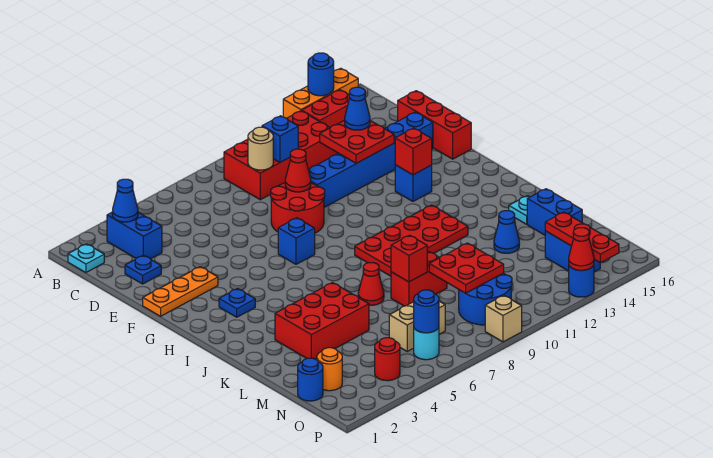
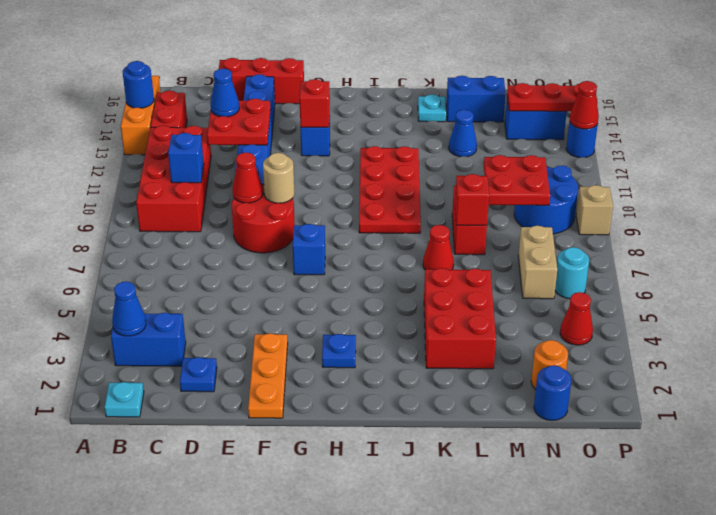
tan round brick C9 level 2 -> tan round brick F9 level 2
red round brick O4 level 1 -> red cone O4 level 1
blue round brick O6 level 2 -> none

